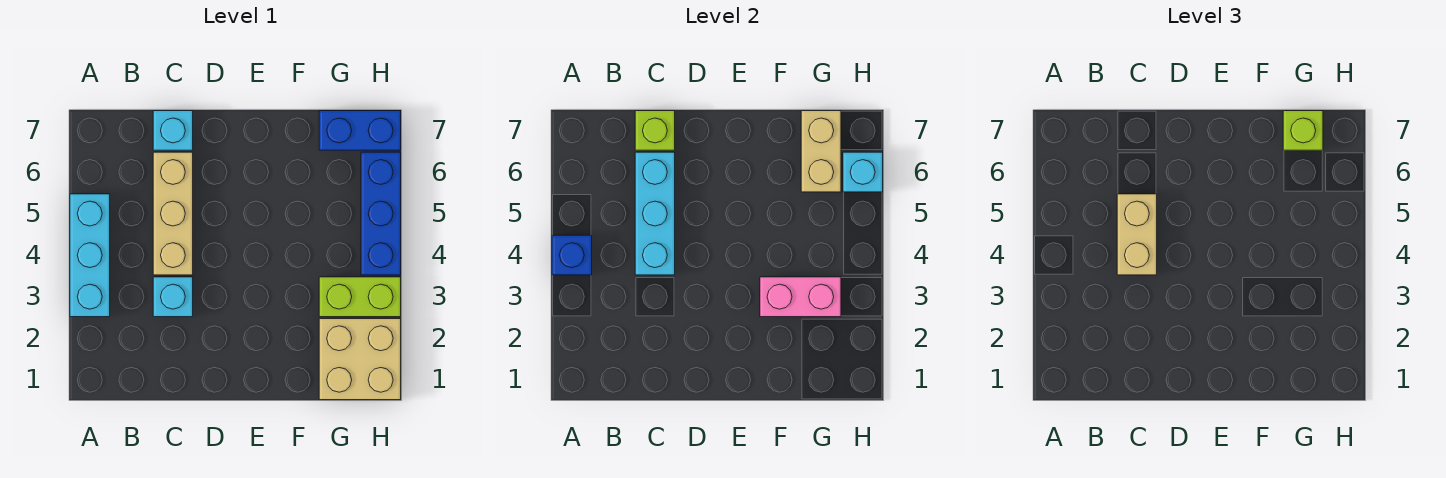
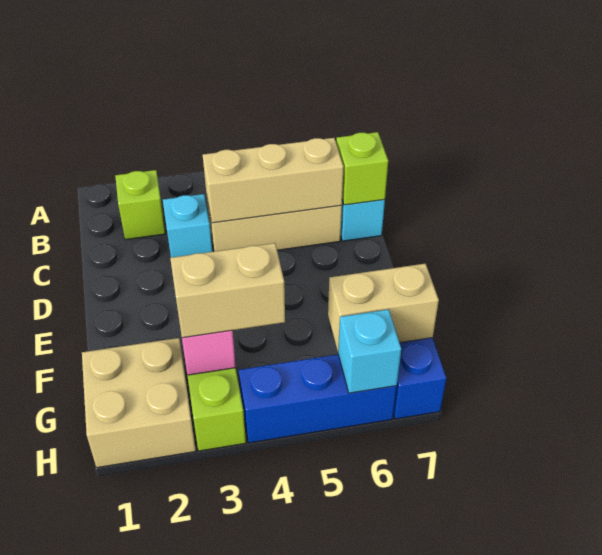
cyan brick A3:A5 level 1 -> none
blue brick A4 level 2 -> none
cyan brick C4:C6 level 2 -> tan brick C4:C6 level 2
tan brick C4:C5 level 3 -> tan brick G3:G4 level 3
lime brick G7 level 3 -> lime brick B2 level 1

